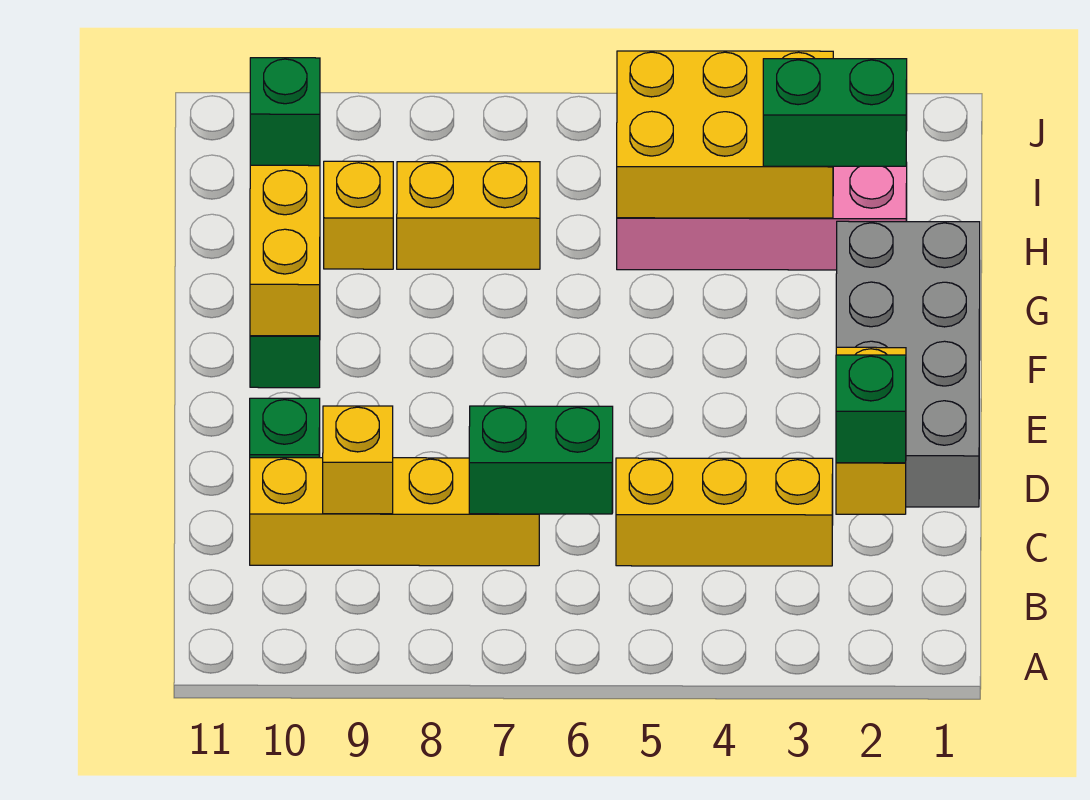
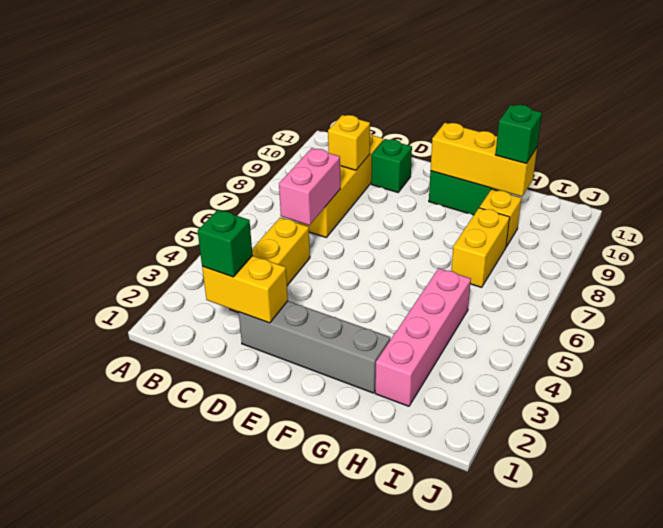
green brick C6:C7 level 2 -> pink brick C6:C7 level 2
grey brick D1:G2 level 1 -> grey brick D2:G2 level 1
green brick H2:H3 level 3 -> none
yellow brick H3:I5 level 2 -> none

